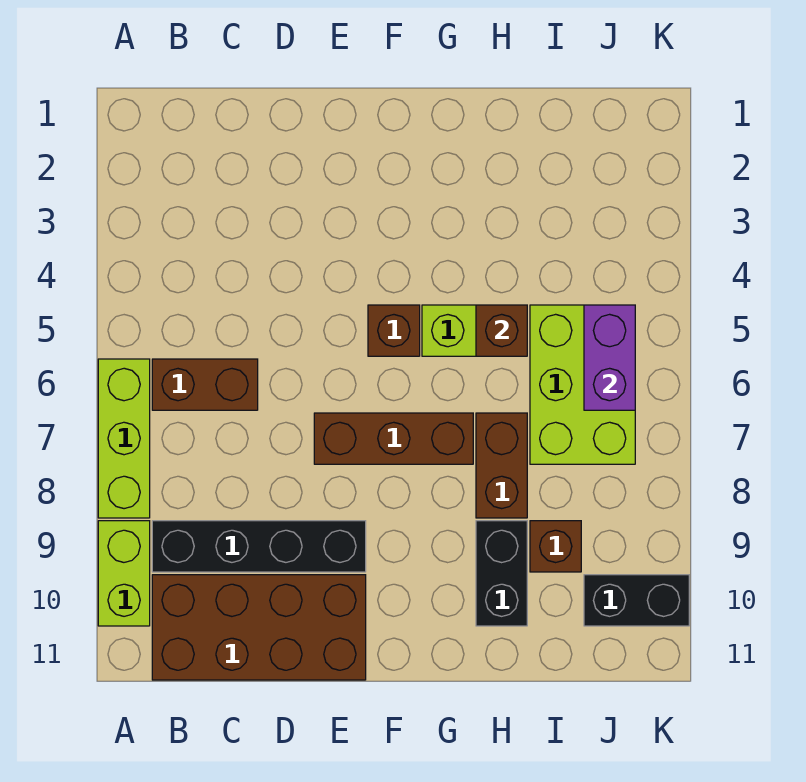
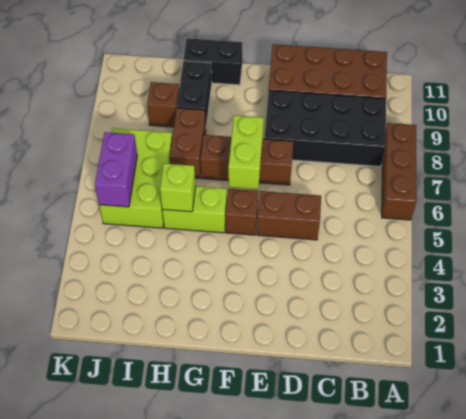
lime brick A6:A8 level 1 -> brown brick A6:A8 level 1
lime brick A9:A10 level 1 -> lime brick F6:F7 level 2
brown brick B6:C6 level 1 -> brown brick D5:E5 level 1
black brick B9:E9 level 1 -> black brick B8:E9 level 1
brown brick H5 level 2 -> lime brick H5 level 2
black brick J10:K10 level 1 -> black brick G11:H11 level 1

